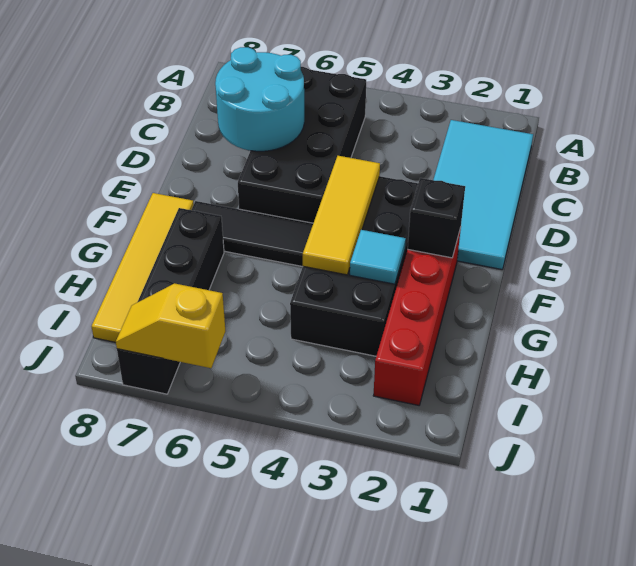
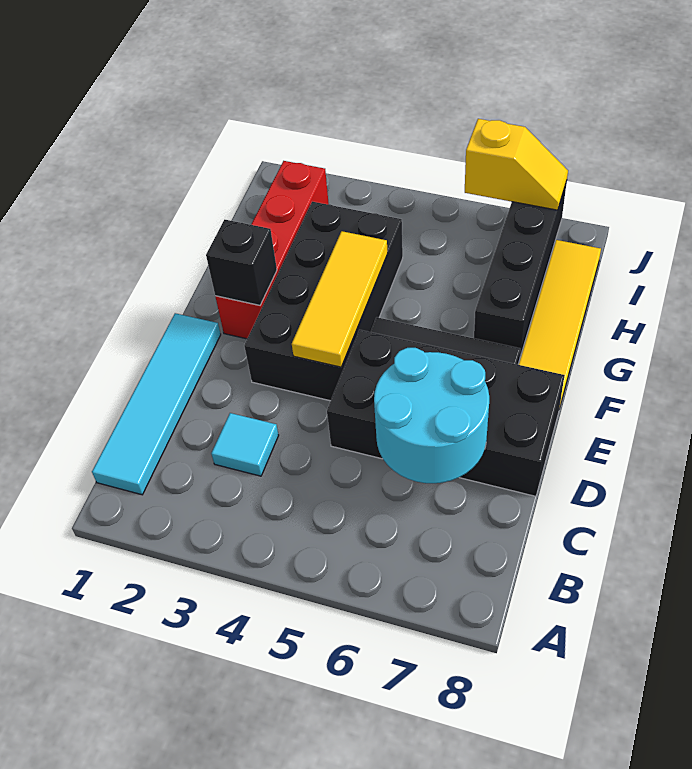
cyan tile B1:E2 level 1 -> cyan tile B1:E1 level 1
black brick B5:E6 level 1 -> black brick D5:E8 level 1
cyan tile G3 level 2 -> cyan tile C3 level 1

